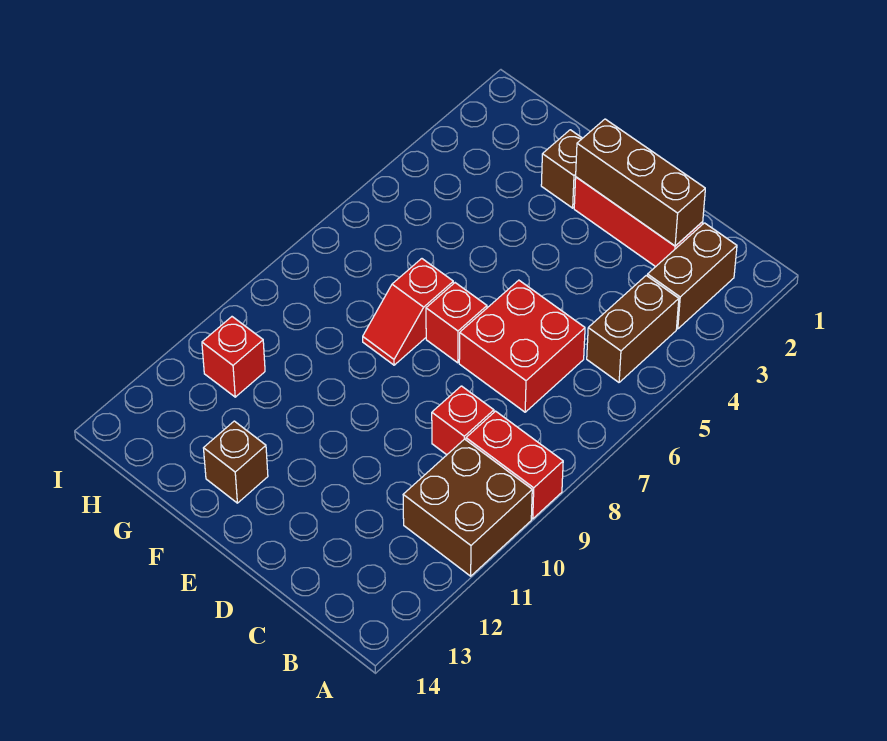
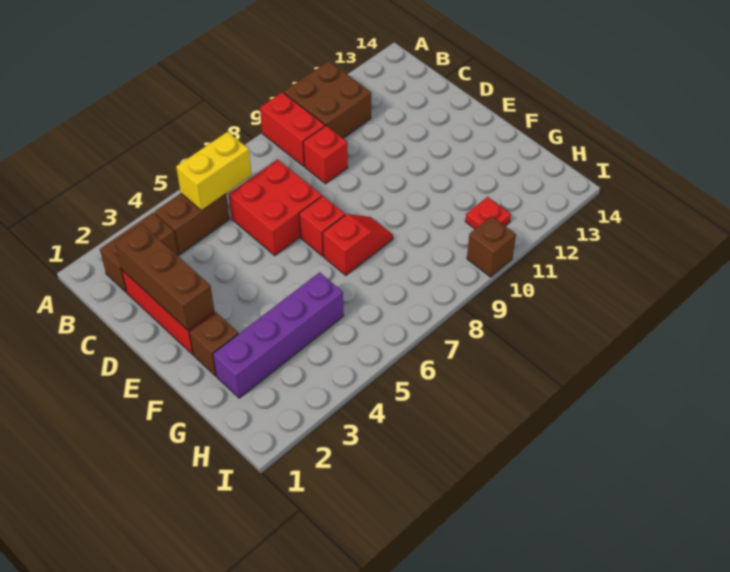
none -> yellow brick B5:B6 level 2
brown brick F13 level 1 -> brown brick I10 level 1
none -> purple brick G2:G5 level 1
red brick H11 level 1 -> red plate H11 level 1

